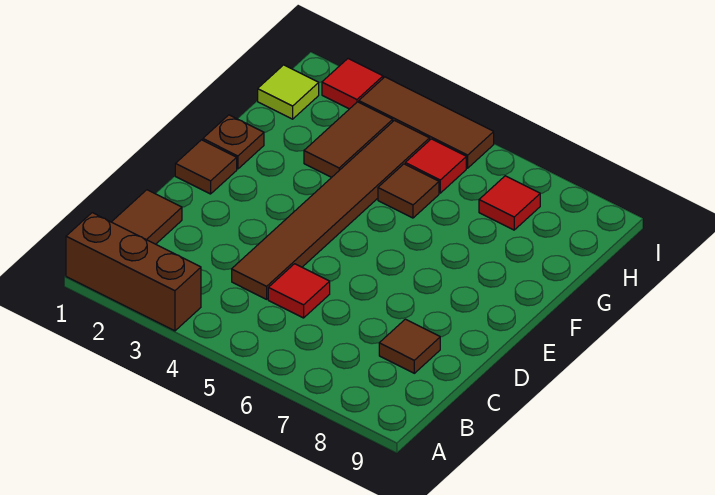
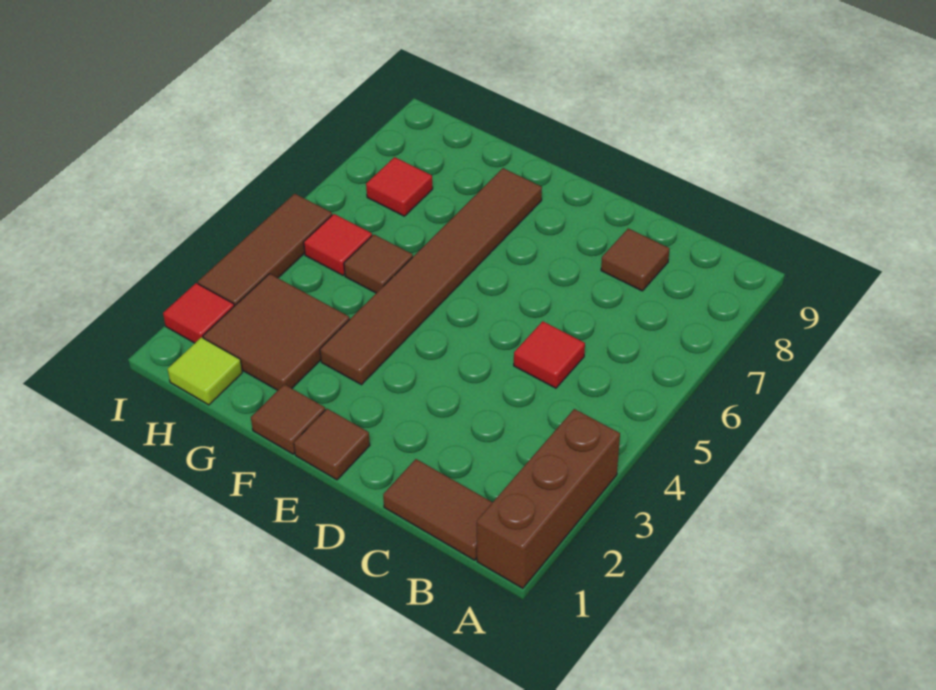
brown tile C4:H4 level 1 -> brown tile F3:F8 level 1
brown plate F1 level 1 -> brown tile F1 level 1
brown tile G3:H3 level 1 -> brown tile G2:H3 level 1

